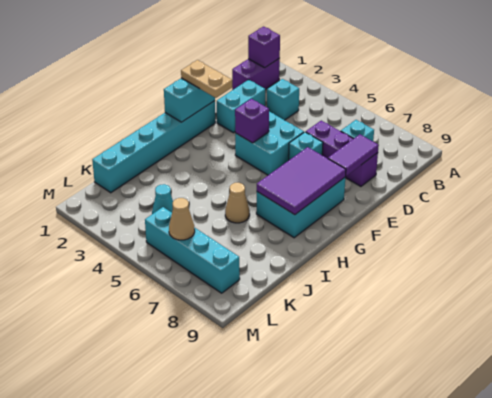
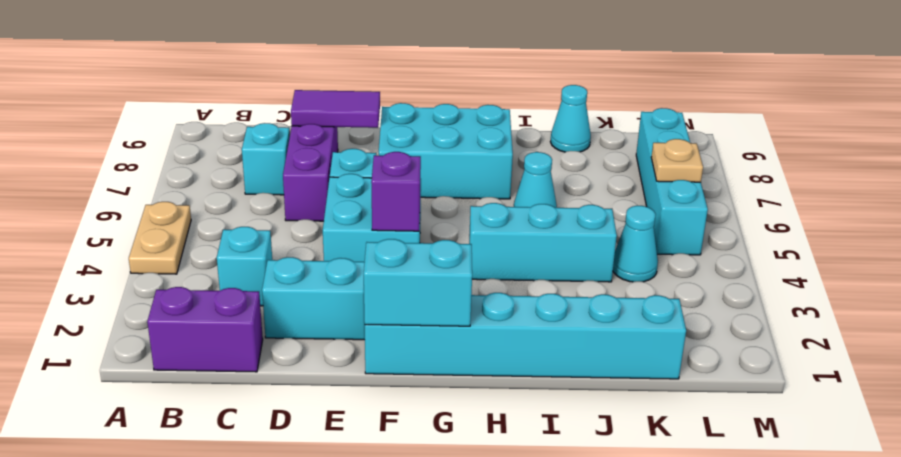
purple brick B1 level 2 -> none
tan plate F1:F2 level 3 -> tan plate A4:A5 level 1
purple tile F7:H8 level 2 -> none
none -> cyan brick H4:J4 level 1
tan cone I6 level 1 -> cyan cone I6 level 1
none -> cyan cone J9 level 1
tan cone L6 level 2 -> tan plate L6 level 2

